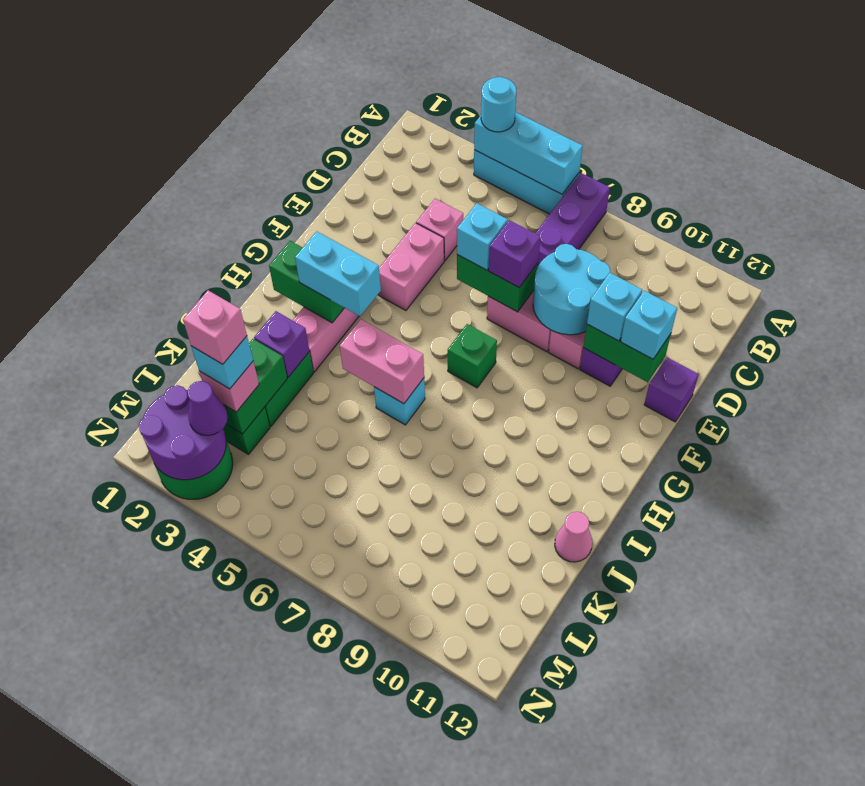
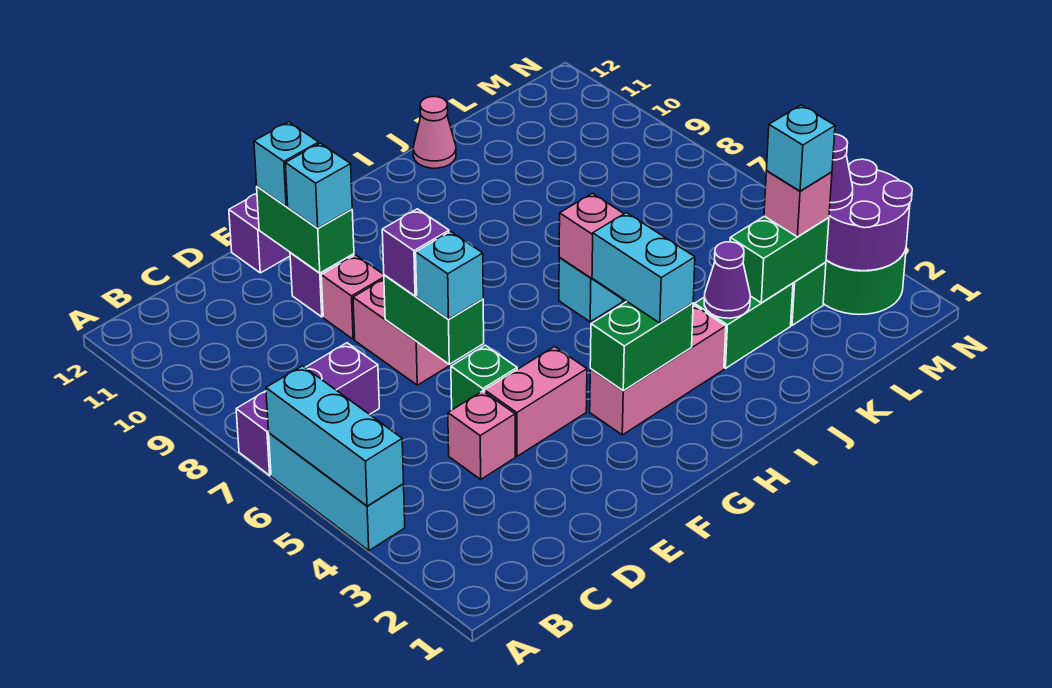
cyan round brick A4 level 3 -> none
cyan round brick D8:E9 level 2 -> none
green brick G7 level 1 -> green brick E5 level 1
green brick H2:H3 level 2 -> green brick G3:H3 level 2
purple brick J3 level 2 -> purple cone J3 level 2
pink brick L3 level 5 -> none

